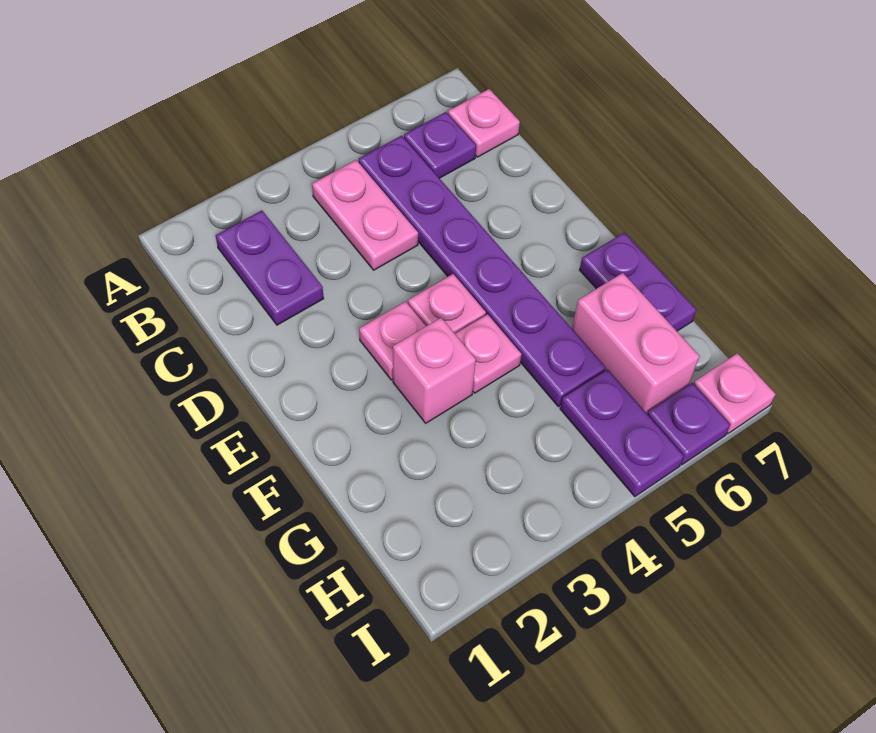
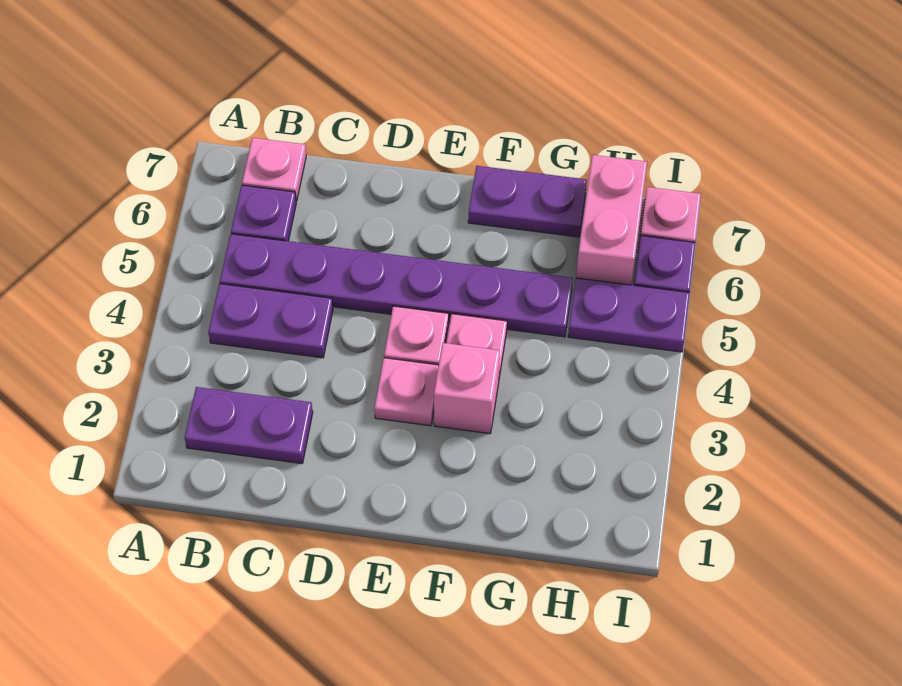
pink plate B4:C4 level 1 -> purple plate B4:C4 level 1
pink brick G6:H6 level 1 -> pink brick H6:H7 level 1

